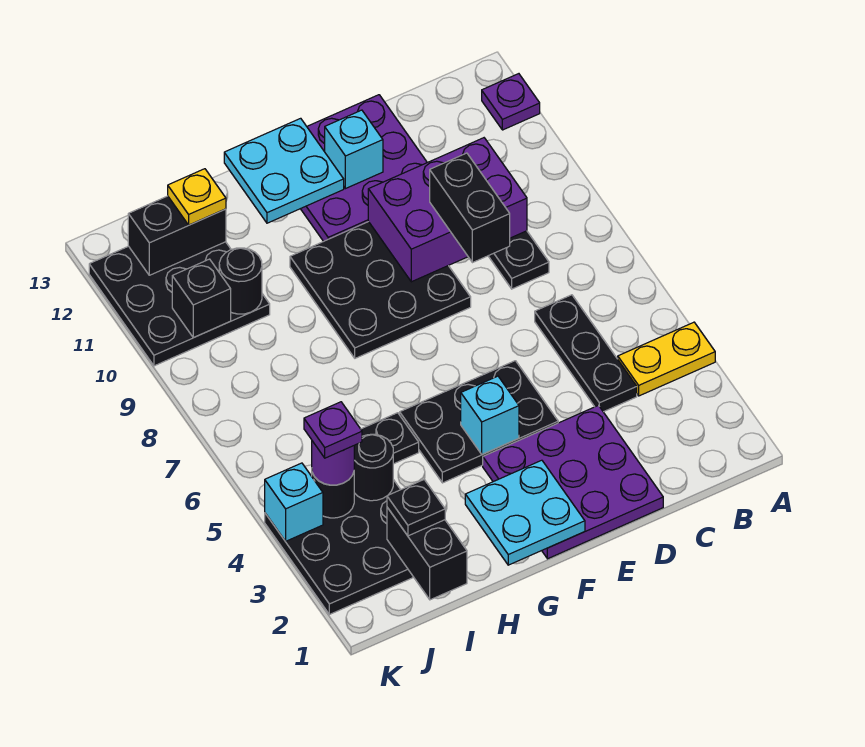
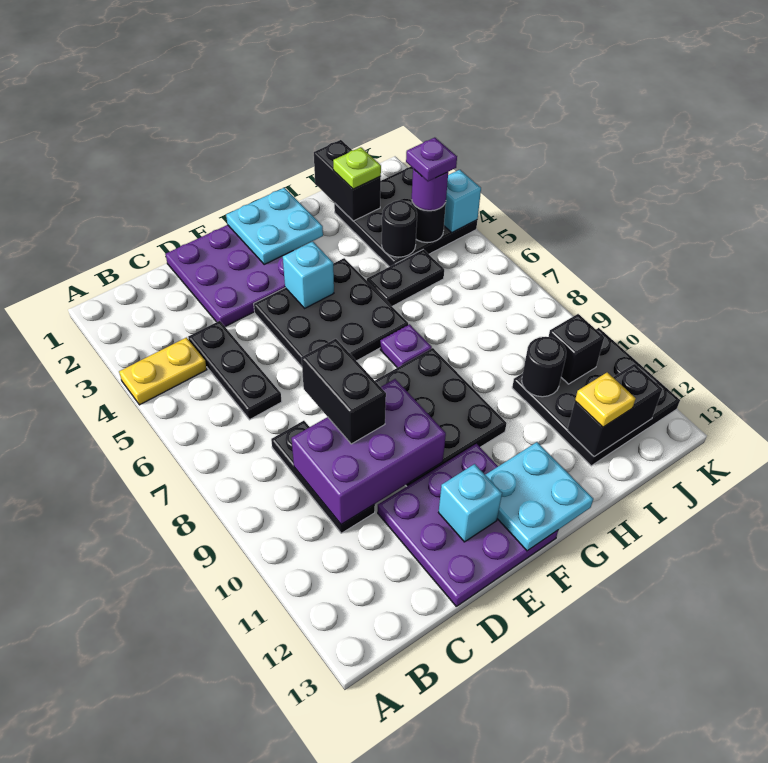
purple plate A12 level 1 -> purple plate G7 level 1
black plate E4:G5 level 1 -> black plate E4:G6 level 1
black plate I2 level 3 -> lime plate I2 level 3

